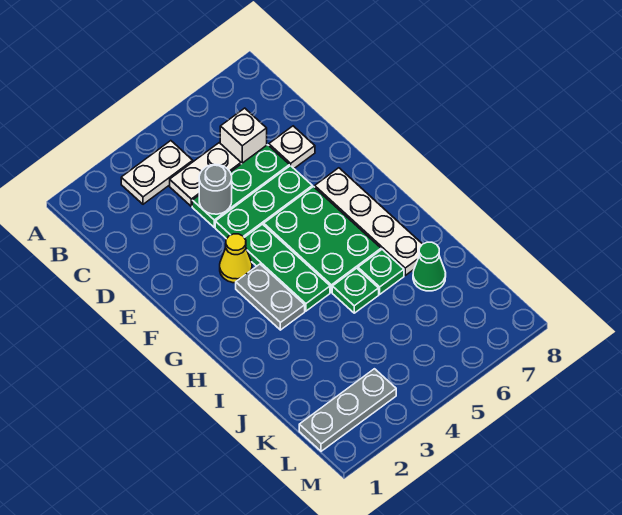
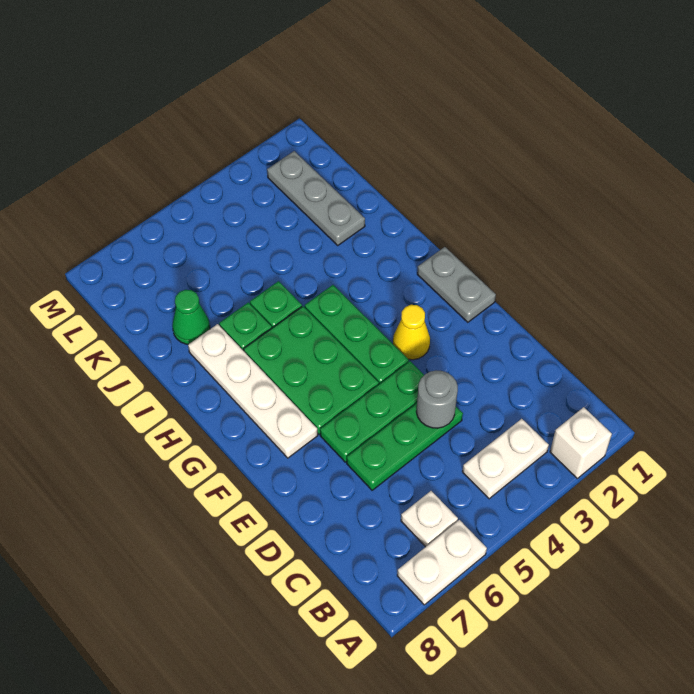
white plate C4:C5 level 1 -> white plate A6:A7 level 1
white brick C6 level 1 -> white brick A2 level 1
white plate D7 level 1 -> white plate B6 level 1
grey plate G3:H3 level 1 -> grey plate F1:G1 level 1
grey plate L1:L3 level 1 -> grey plate J2:L2 level 1

